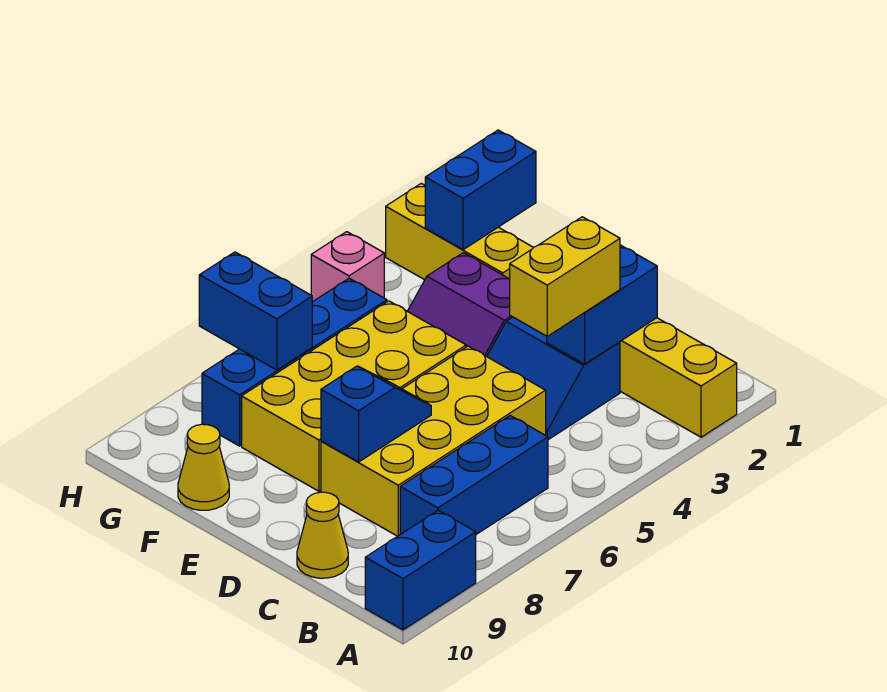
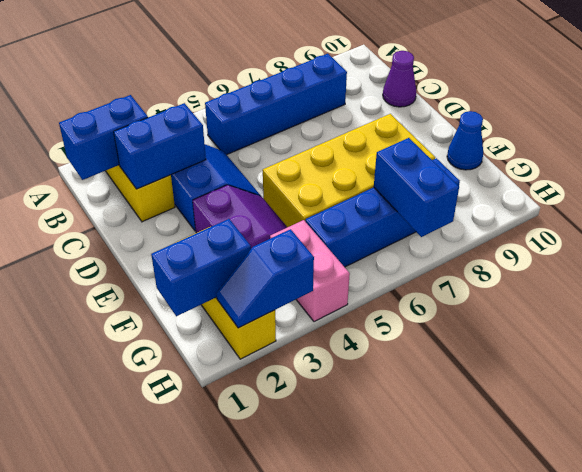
blue brick A9:A10 level 1 -> blue brick B1:B2 level 2
blue brick B6:B8 level 1 -> blue brick B5:B8 level 1
yellow brick C3:C4 level 3 -> none
yellow brick C5:D8 level 1 -> none
yellow cone C10 level 1 -> purple cone C10 level 1
blue slope D7:D8 level 2 top 8 -> blue slope H2:H3 level 2 top 3
yellow cone F10 level 1 -> blue cone F10 level 1
pink brick H4 level 1 -> pink brick G4:H4 level 1

